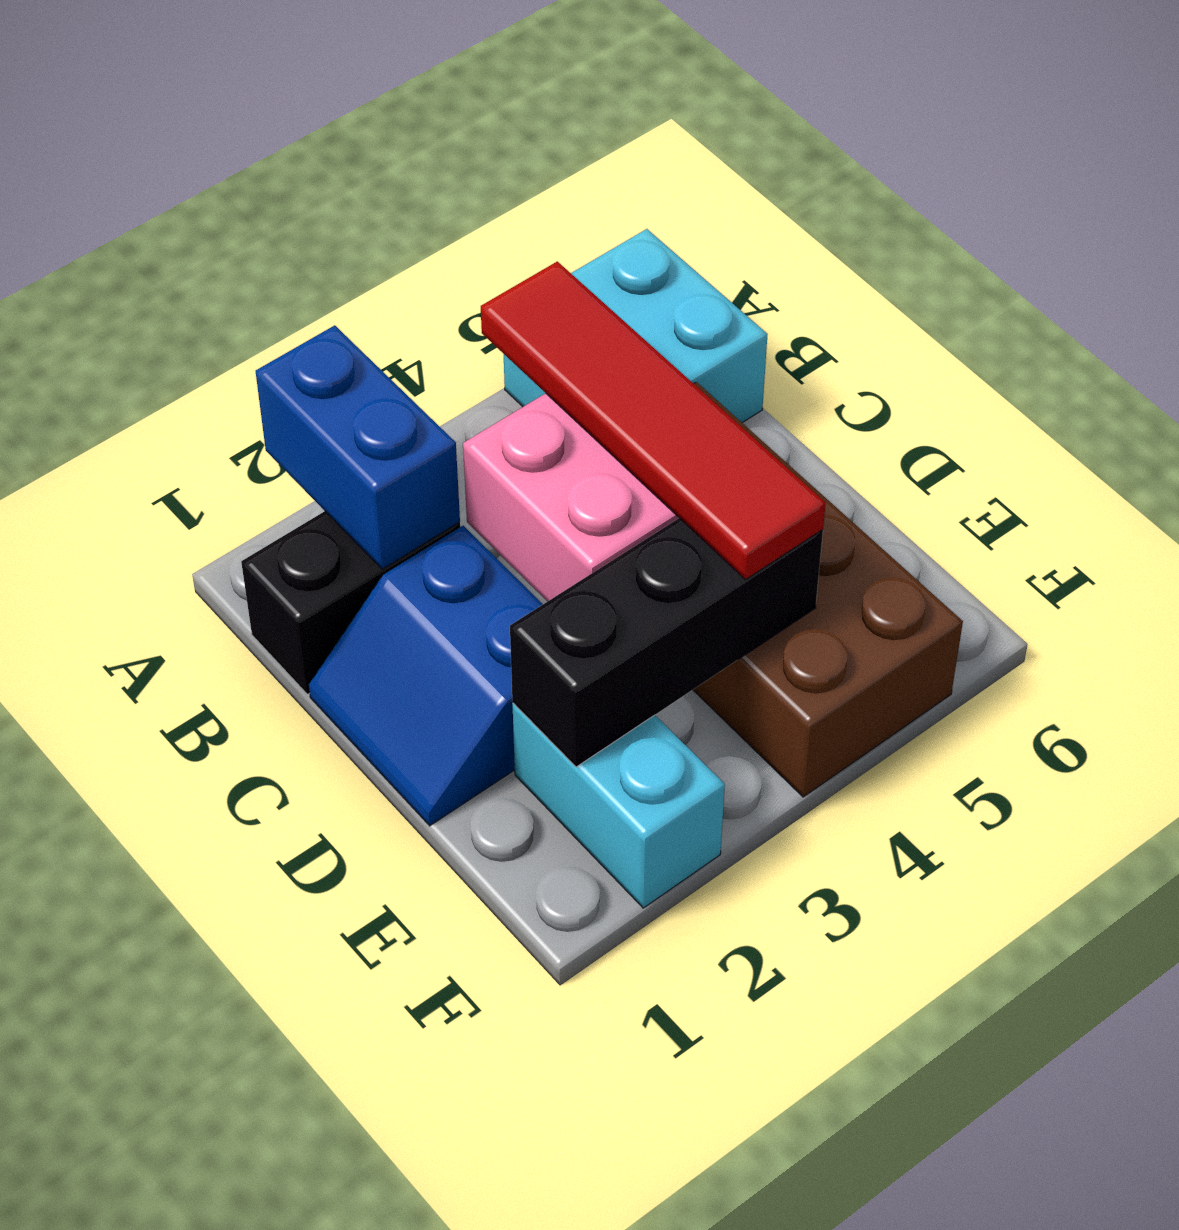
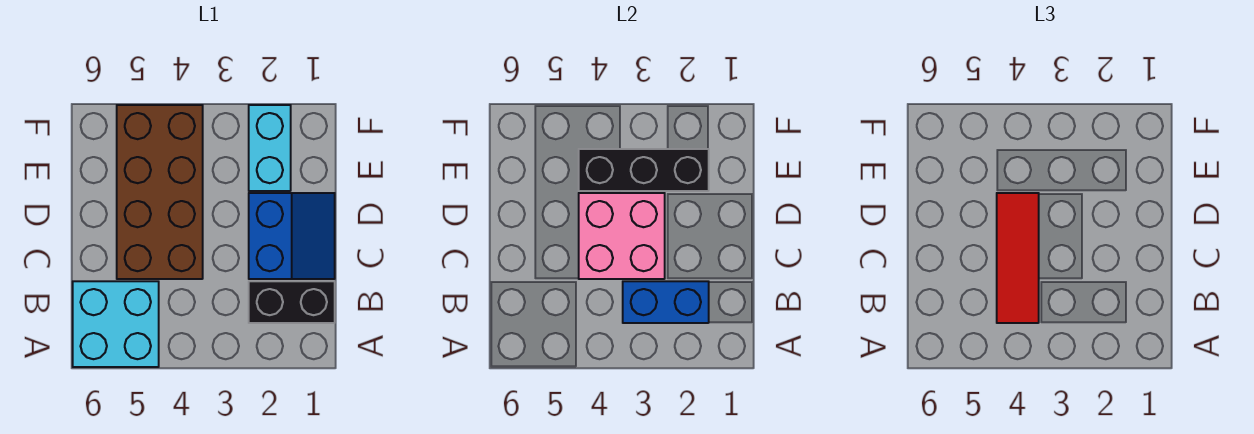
blue brick A2:B2 level 2 -> blue brick B2:B3 level 2
red tile B4:E4 level 3 -> red tile B4:D4 level 3

